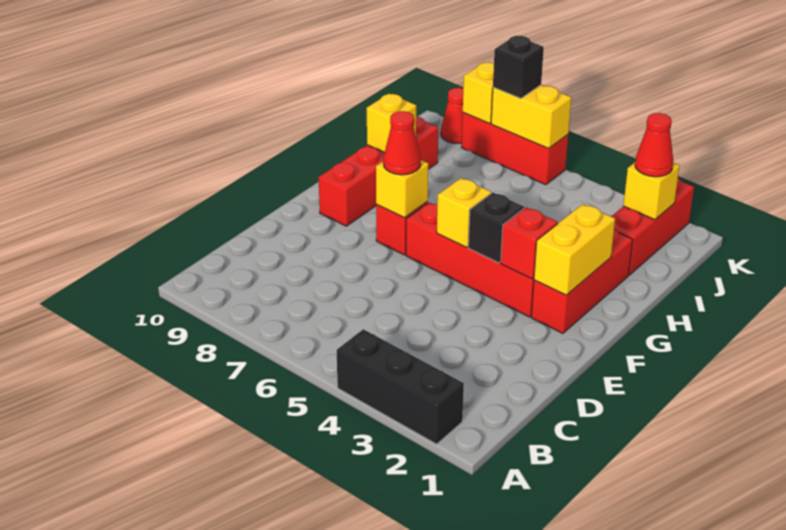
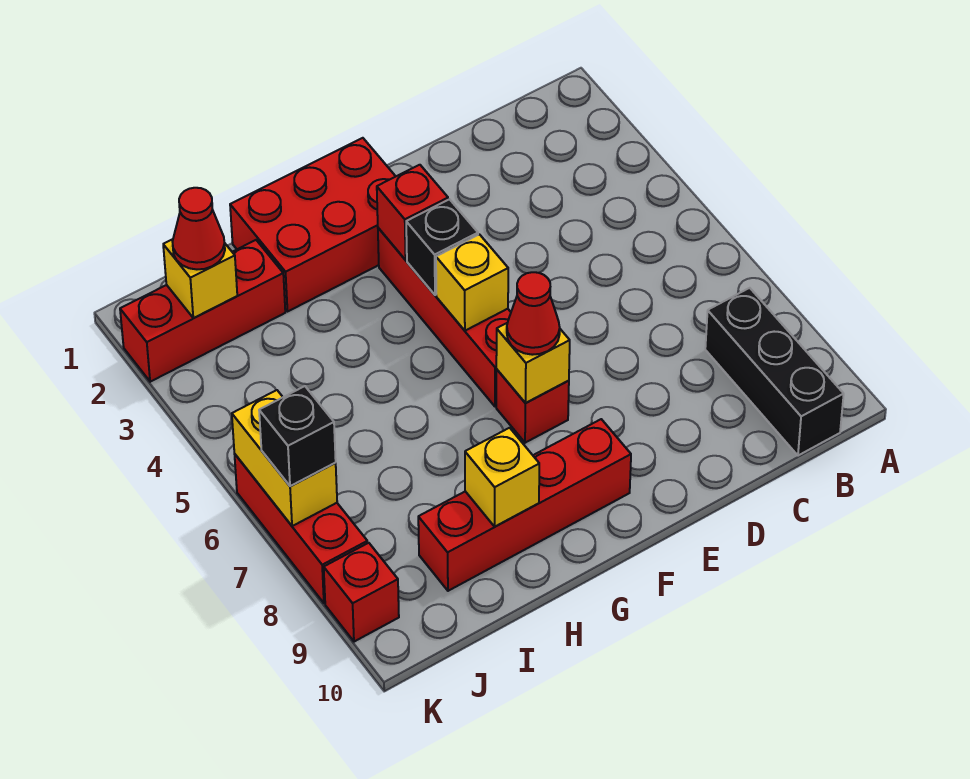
black brick A2:A4 level 1 -> black brick B8:B10 level 1
red brick F2:H2 level 1 -> red brick F1:H2 level 1
yellow brick F2:G2 level 2 -> none
yellow brick K8 level 2 -> none
red cone K9 level 1 -> red brick K9 level 1

